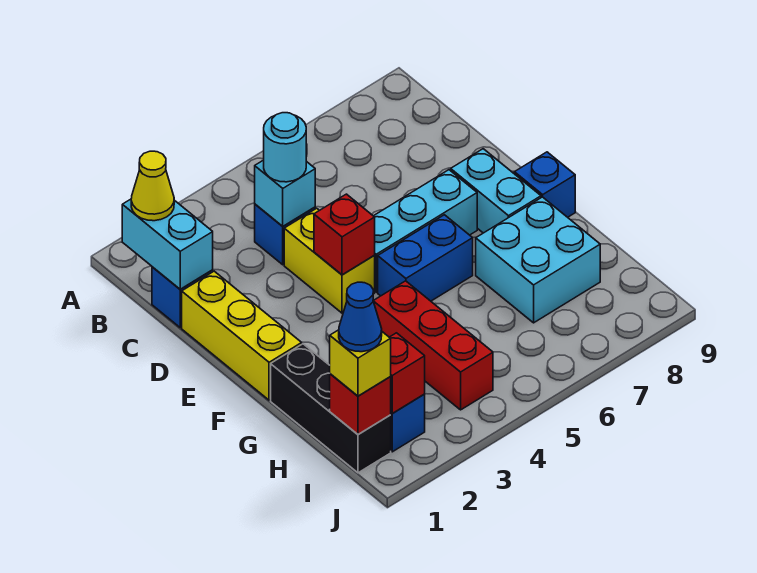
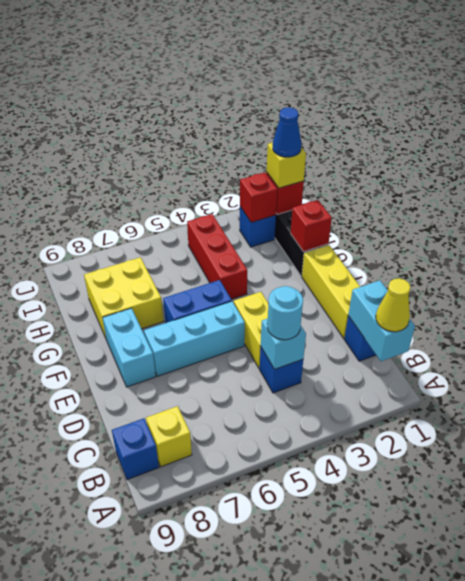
none -> yellow brick B8 level 1
red brick E4 level 2 -> red brick G1 level 2
blue brick F9 level 1 -> blue brick B9 level 1
cyan brick G7:H8 level 1 -> yellow brick G7:H8 level 1

